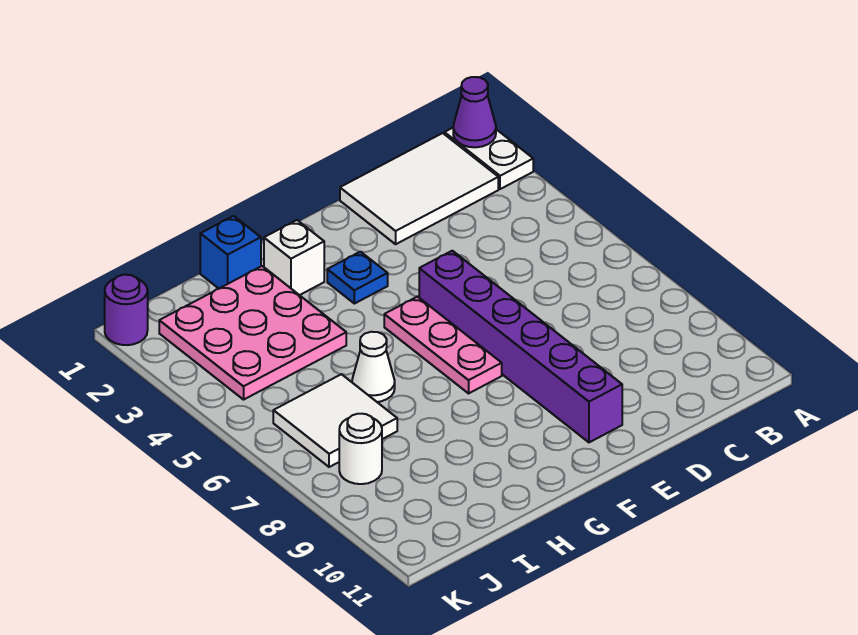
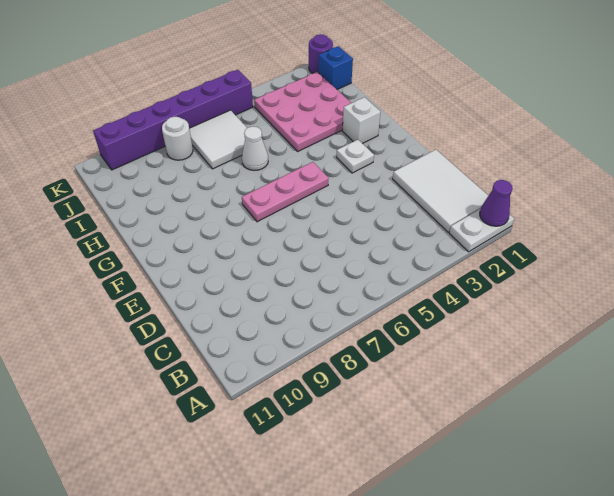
purple brick E5:E10 level 1 -> purple brick K5:K10 level 1
blue plate F3 level 1 -> white plate F3 level 1
blue brick H1 level 1 -> blue brick J1 level 1

